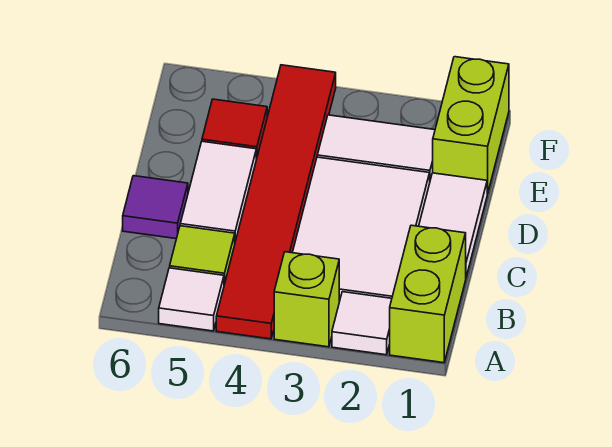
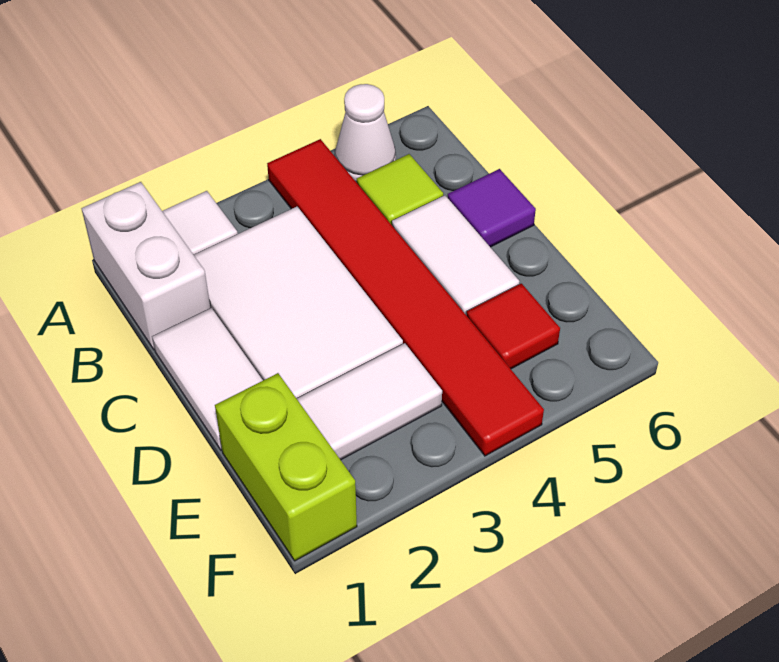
lime brick A1:B1 level 1 -> white brick A1:B1 level 1
lime brick A3 level 1 -> none
white tile A5 level 1 -> white cone A5 level 1

